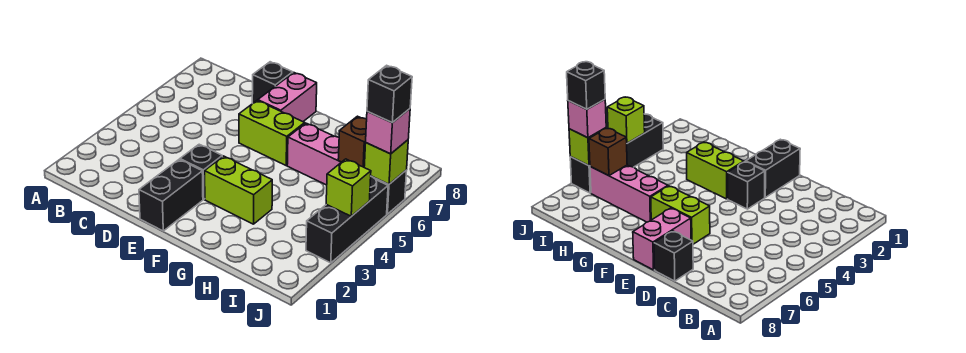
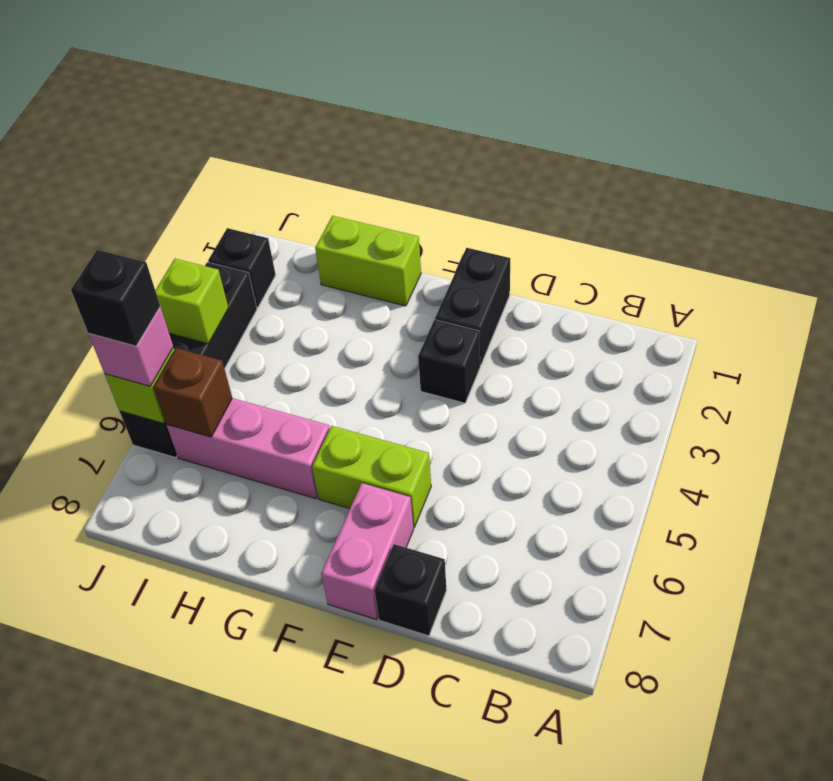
lime brick F3:G3 level 1 -> lime brick G1:H1 level 1
none -> black brick J2 level 1

